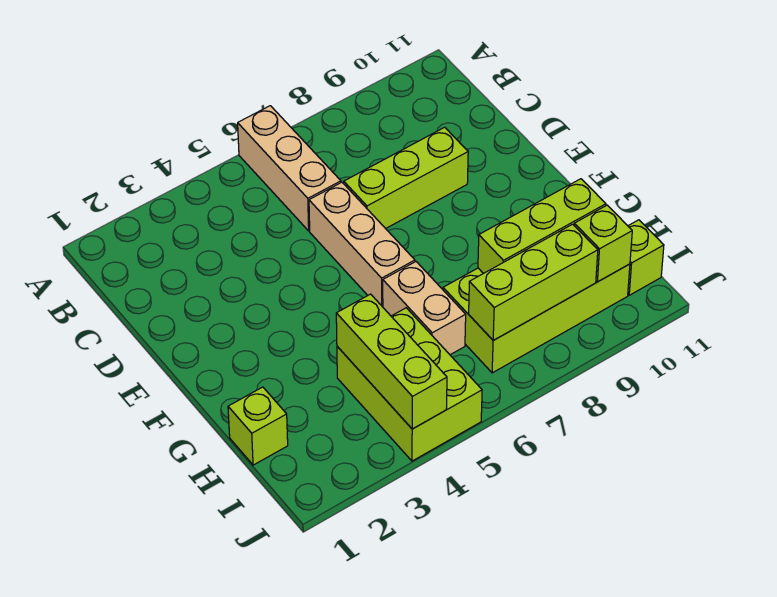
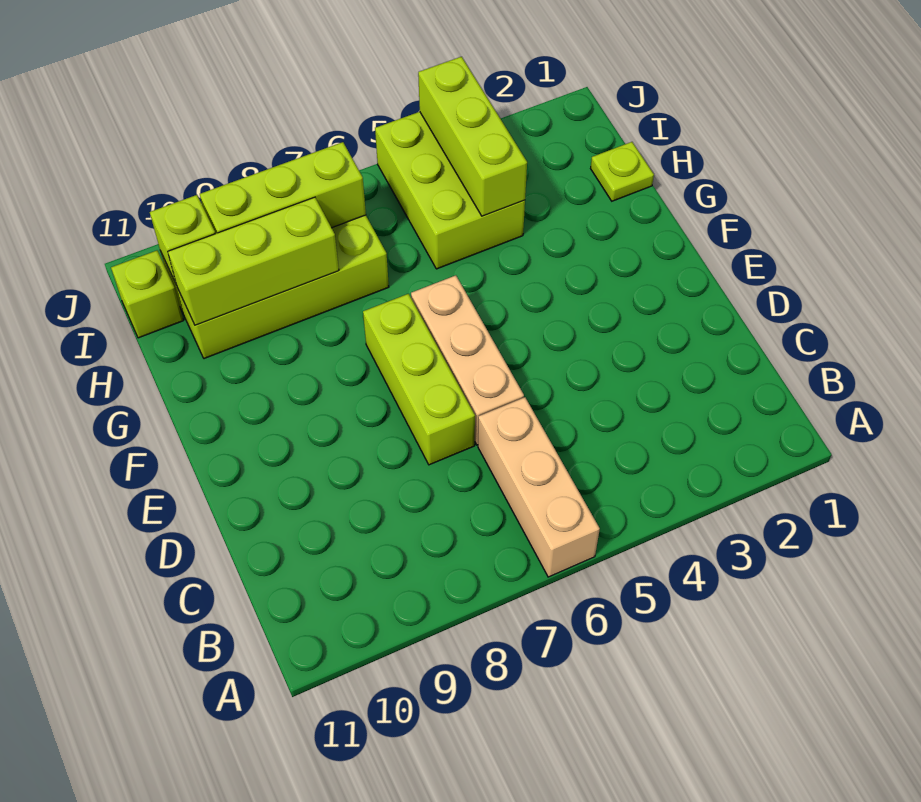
lime brick D7:D9 level 1 -> lime brick D7:F7 level 1
tan brick G6:H6 level 1 -> none
lime brick H1 level 1 -> lime plate H1 level 1

